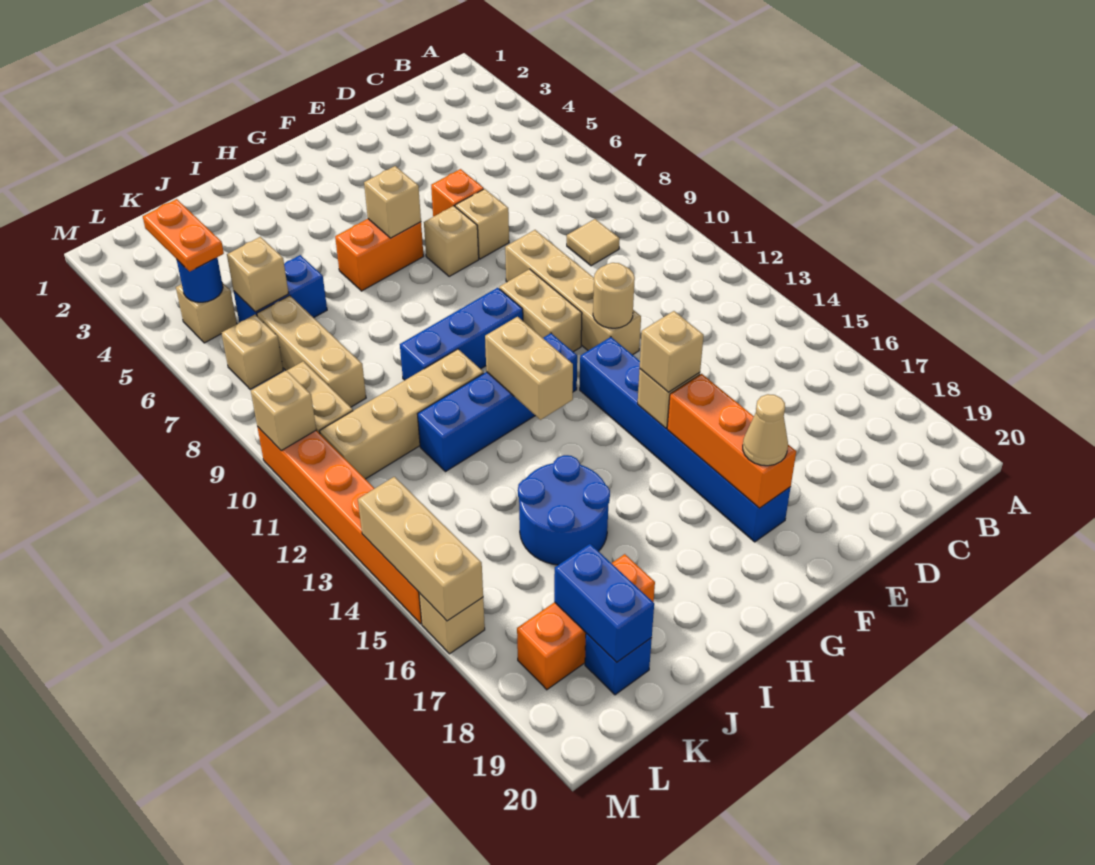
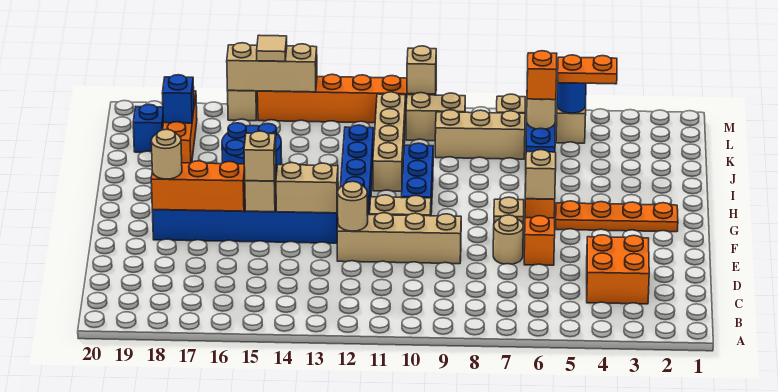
none -> orange brick C3:D4 level 1
tan tile C9 level 1 -> tan tile M15 level 3
tan brick E7 level 1 -> tan round brick E7 level 1
tan cone F18 level 3 -> tan round brick F18 level 3
none -> orange plate G2:G5 level 1
tan brick H12:H13 level 2 -> tan brick F13:F14 level 2
tan brick K6 level 2 -> tan round brick K6 level 2
none -> orange brick K6 level 3
blue brick K18:K19 level 2 -> blue brick K18 level 2

